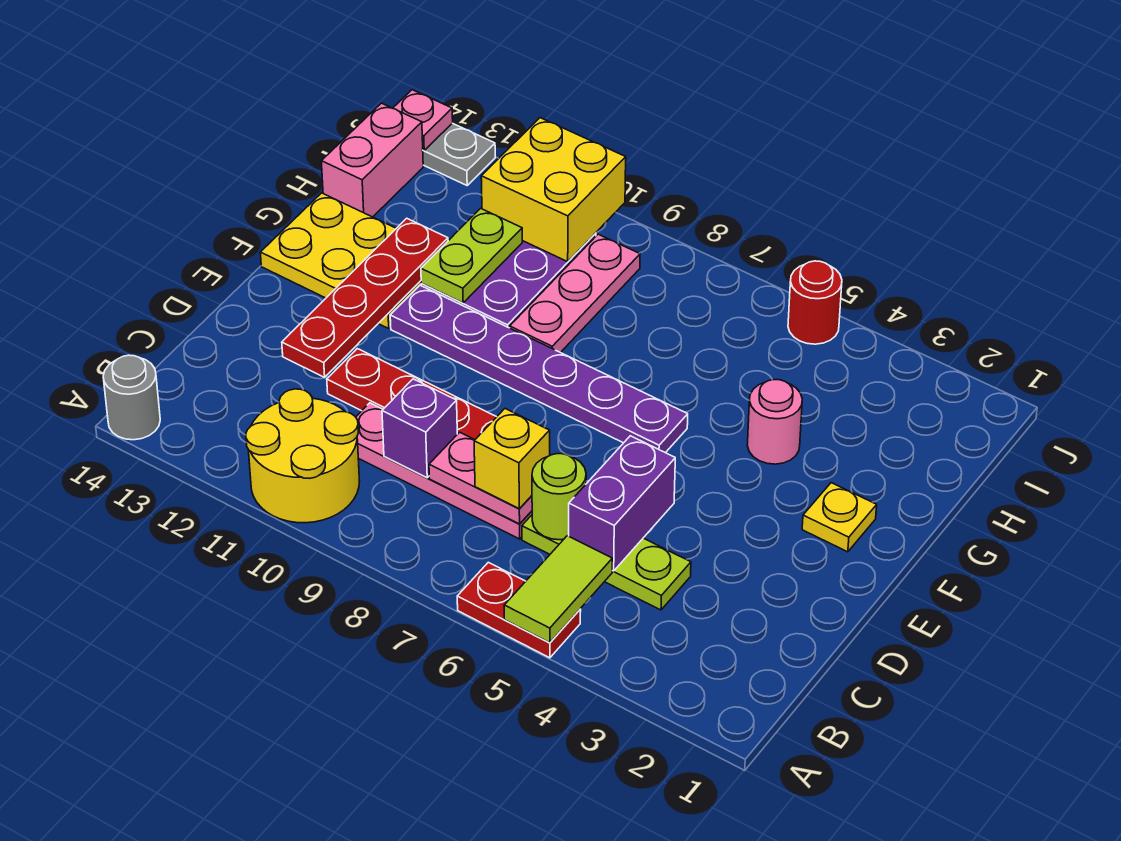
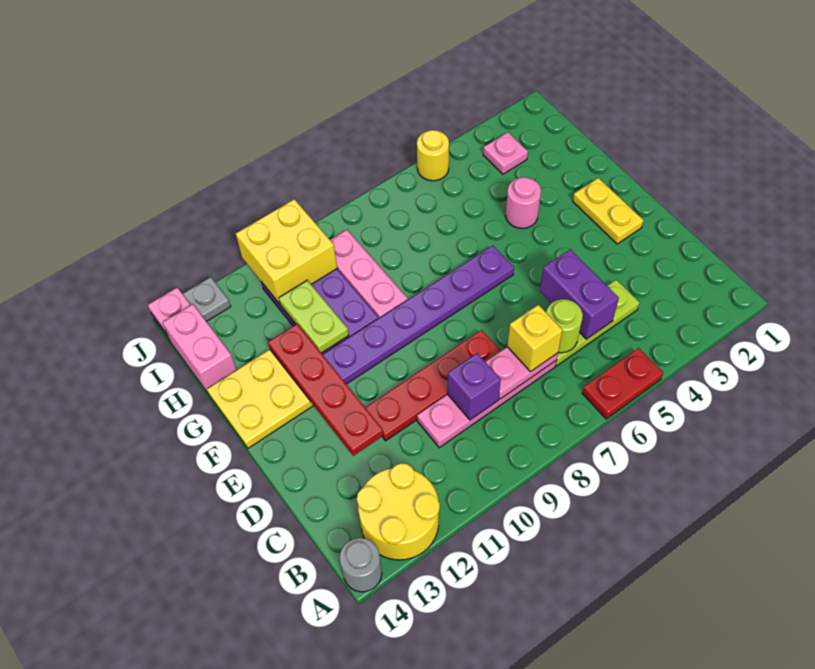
lime tile A5:B5 level 2 -> none
yellow round brick A10:B11 level 1 -> yellow round brick A12:B13 level 1
yellow plate F2 level 1 -> yellow plate E2:F2 level 1
none -> pink plate I3 level 1
red round brick J5 level 1 -> yellow round brick J5 level 1

